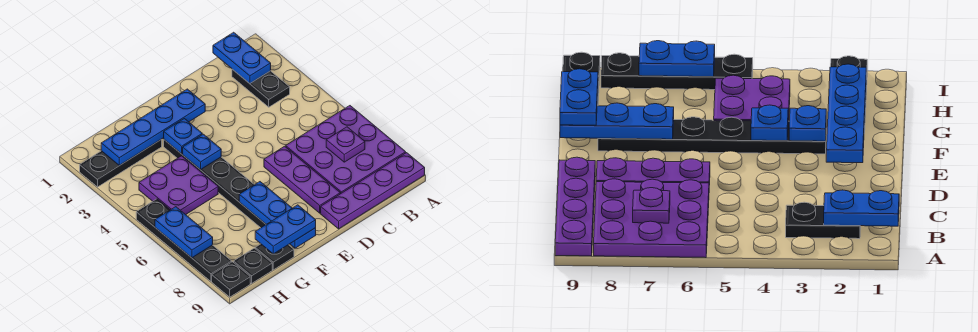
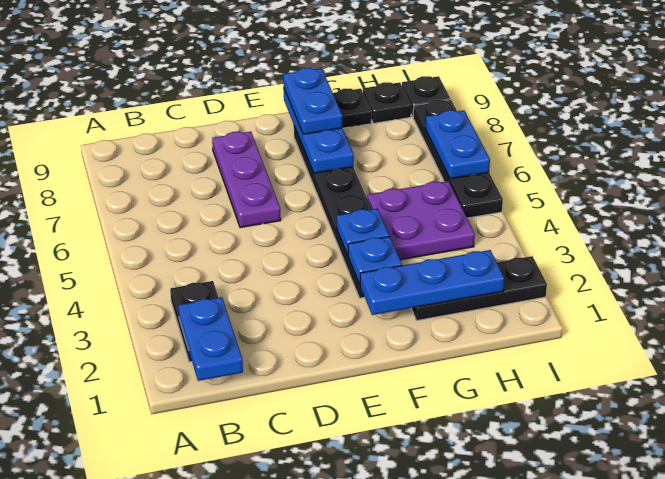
purple plate A6:C8 level 1 -> none
purple plate A9:D9 level 1 -> none
purple plate B7 level 2 -> none
blue plate E2:H2 level 2 -> blue plate F2:H2 level 2
blue plate F9:G9 level 3 -> blue plate F8:F9 level 3

